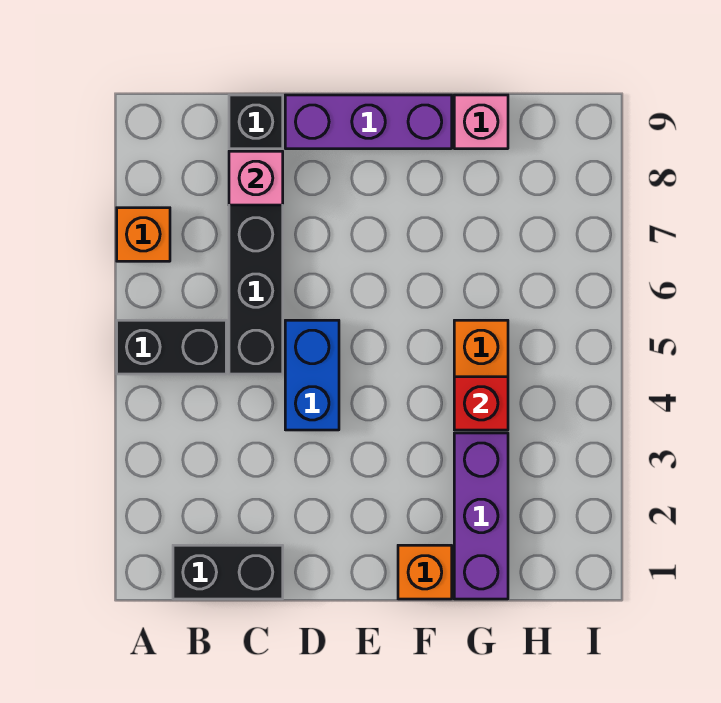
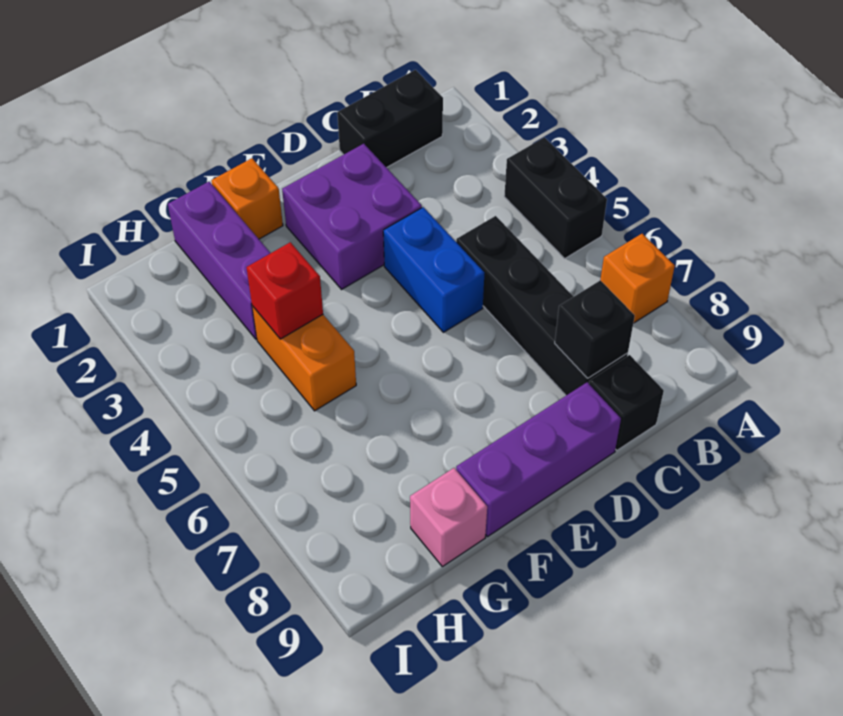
black brick A5:B5 level 1 -> black brick A4:A5 level 1
pink brick C8 level 2 -> black brick C8 level 2
none -> purple brick D2:E3 level 1

